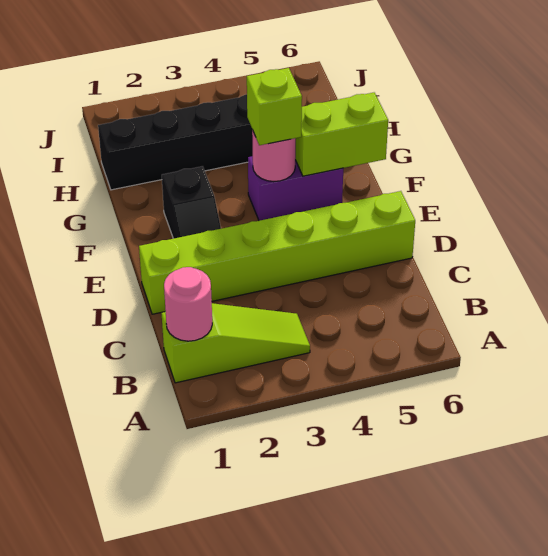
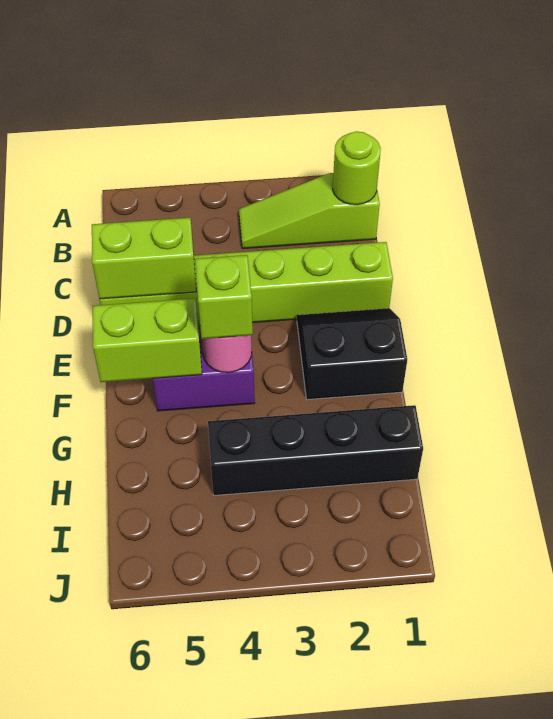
pink round brick B1 level 2 -> lime round brick B1 level 2
none -> lime brick D5:D6 level 2
black slope E2:F2 level 1 top F -> black slope E1:F2 level 1 top F

